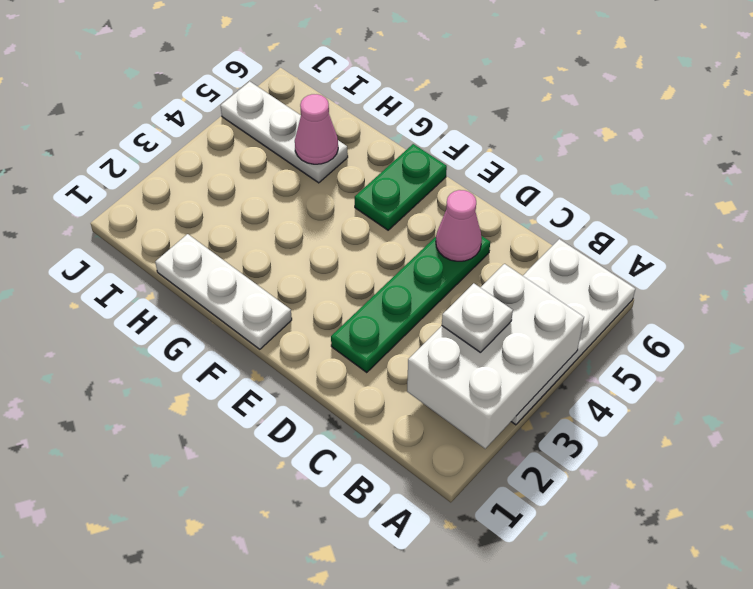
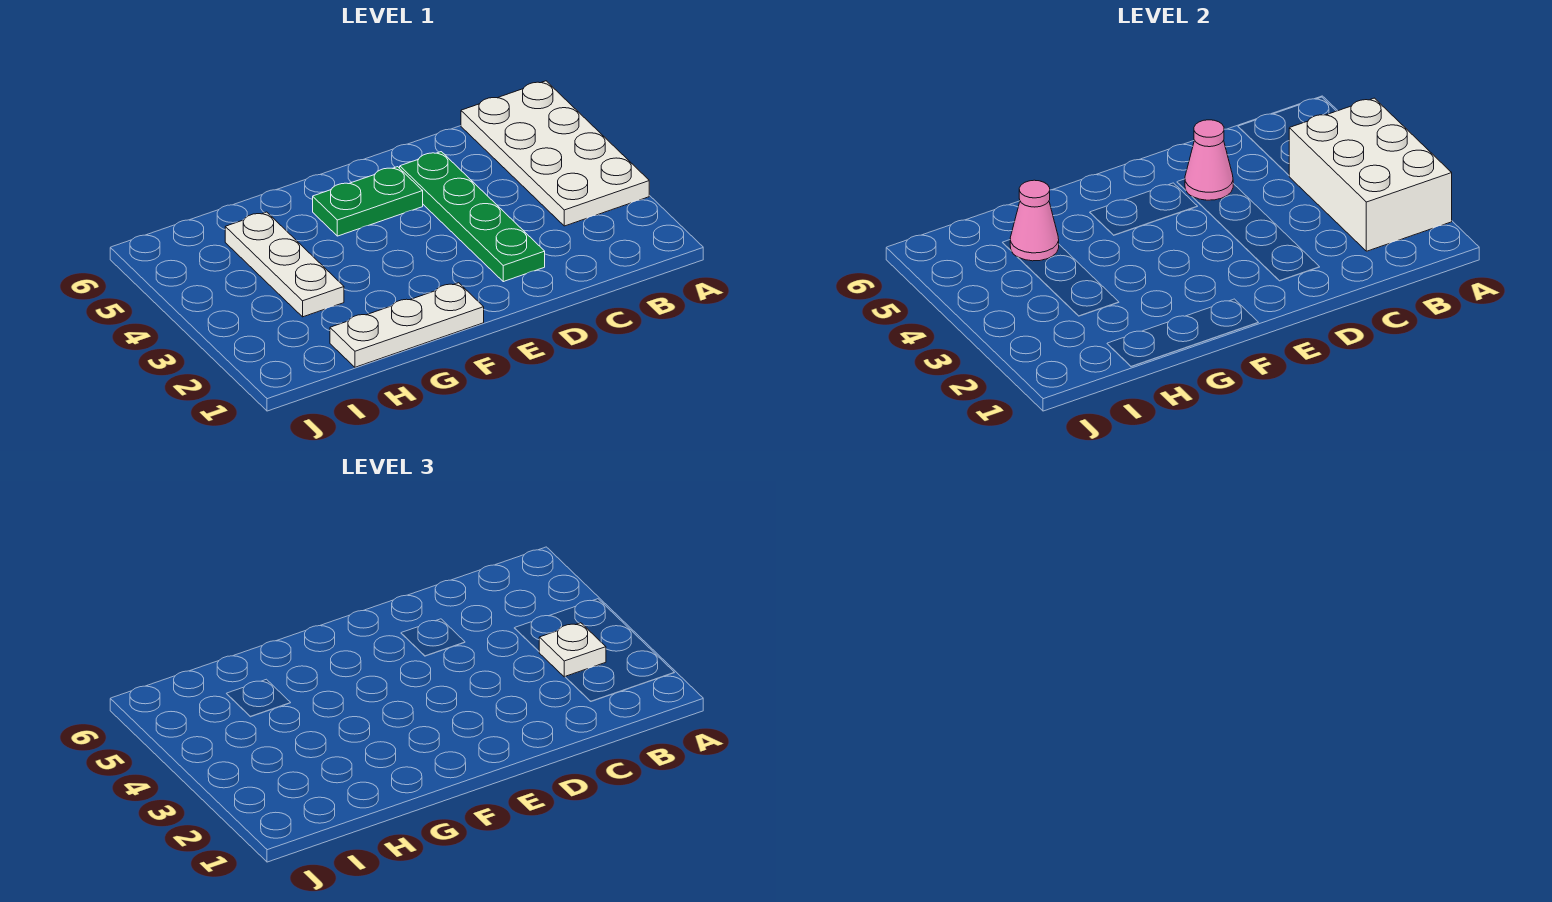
green plate F5:F6 level 1 -> green plate E5:F5 level 1
white plate H5:J5 level 1 -> white plate H3:H5 level 1

